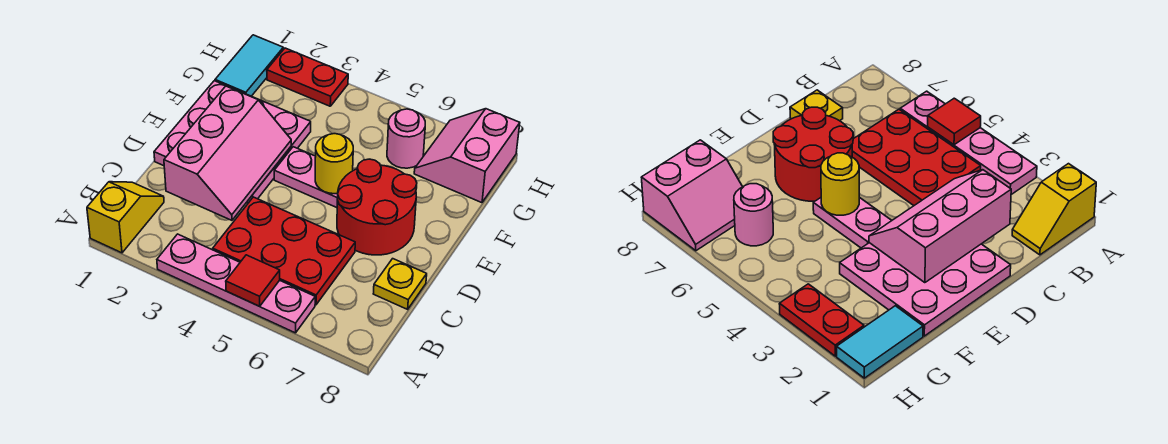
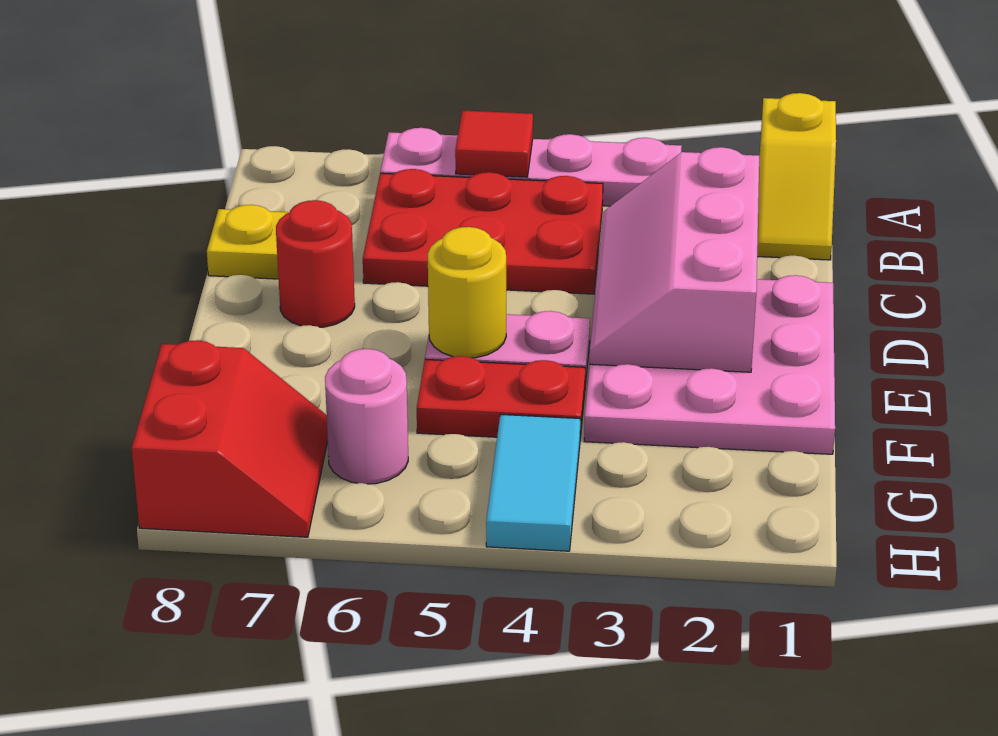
red round brick D6:E7 level 1 -> red round brick D7 level 1
cyan tile G1:H1 level 1 -> cyan tile G4:H4 level 1
pink slope G7:H8 level 1 top 8 -> red slope G7:H8 level 1 top 8
red plate H2:H3 level 1 -> red plate F4:F5 level 1

